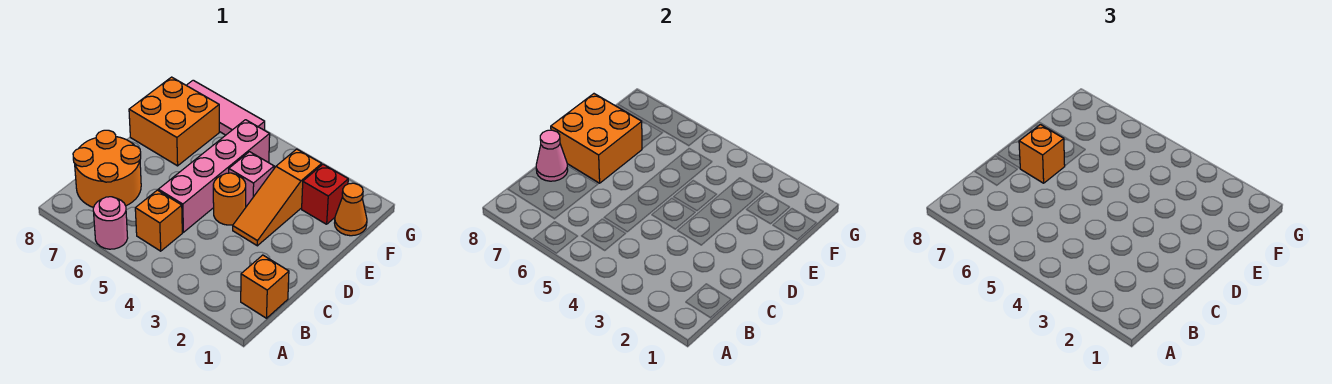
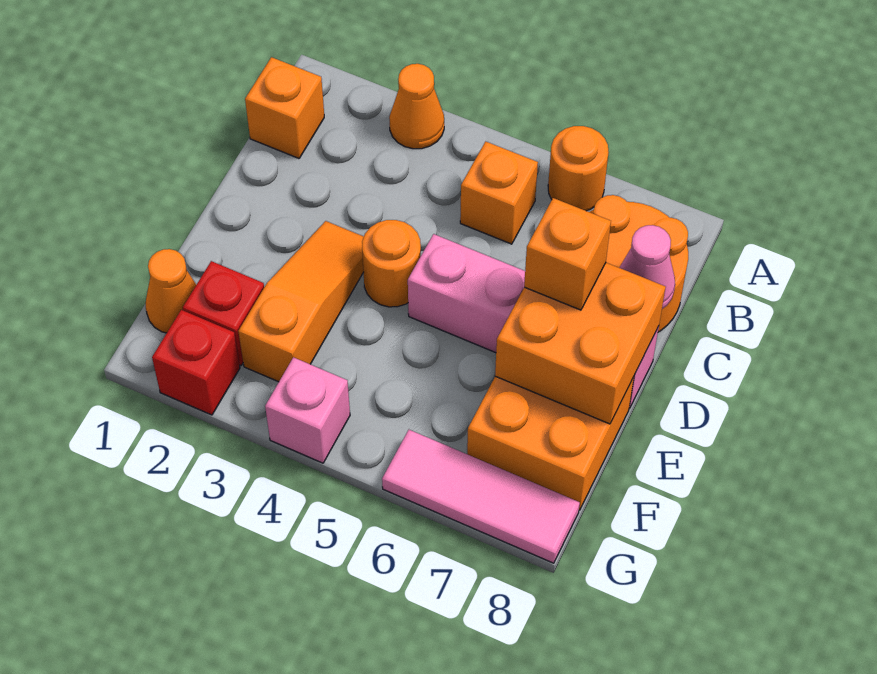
none -> orange cone A3 level 1
pink round brick A6 level 1 -> orange round brick A6 level 1
pink brick C5:F5 level 1 -> pink brick D5:D8 level 1
pink brick E4 level 1 -> pink brick G4 level 1
none -> red brick G2 level 1

